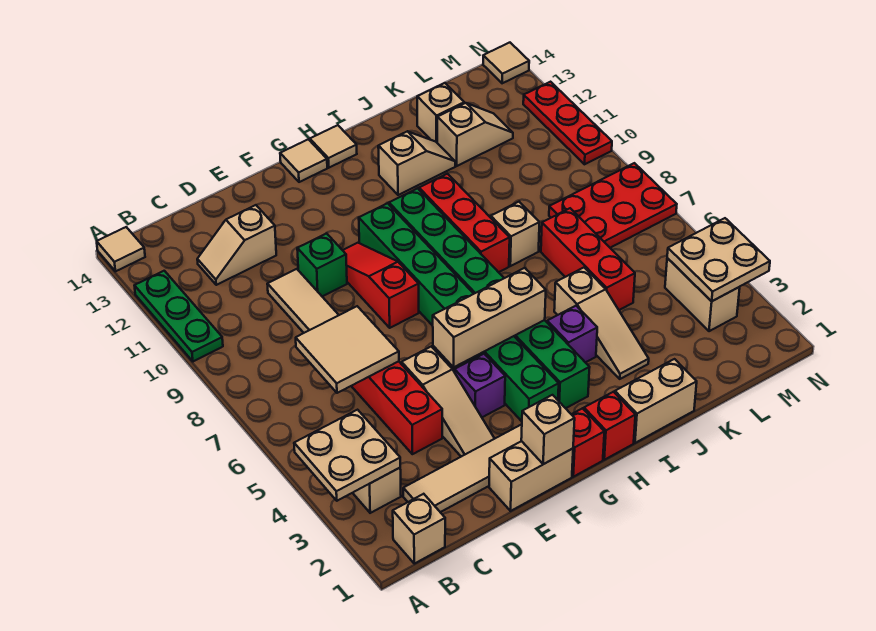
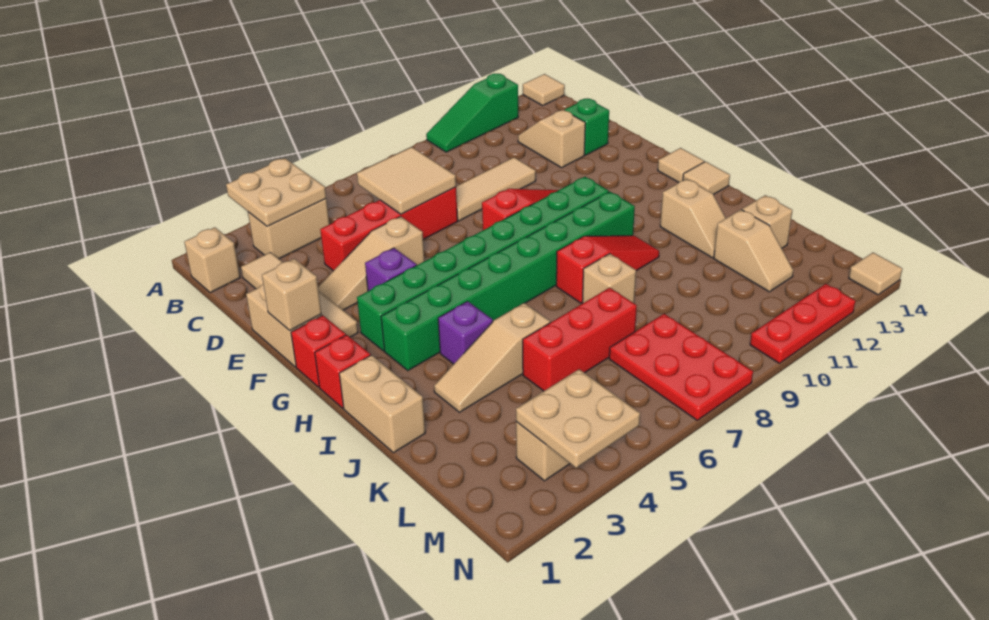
green plate A10:A12 level 1 -> green slope A10:A12 level 1 top 12
green brick E10 level 1 -> green brick D13 level 1
tan brick F5:H5 level 2 -> none
red brick I8:I10 level 1 -> red slope I8:I10 level 1 top 8

